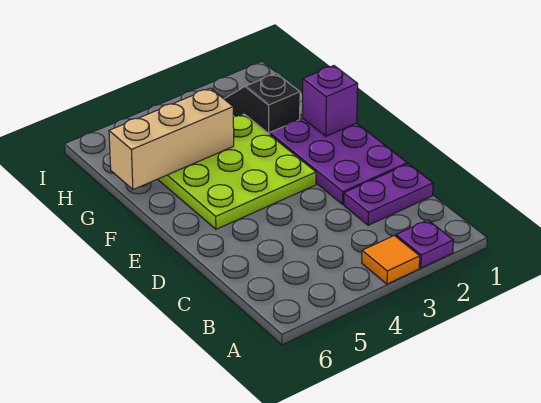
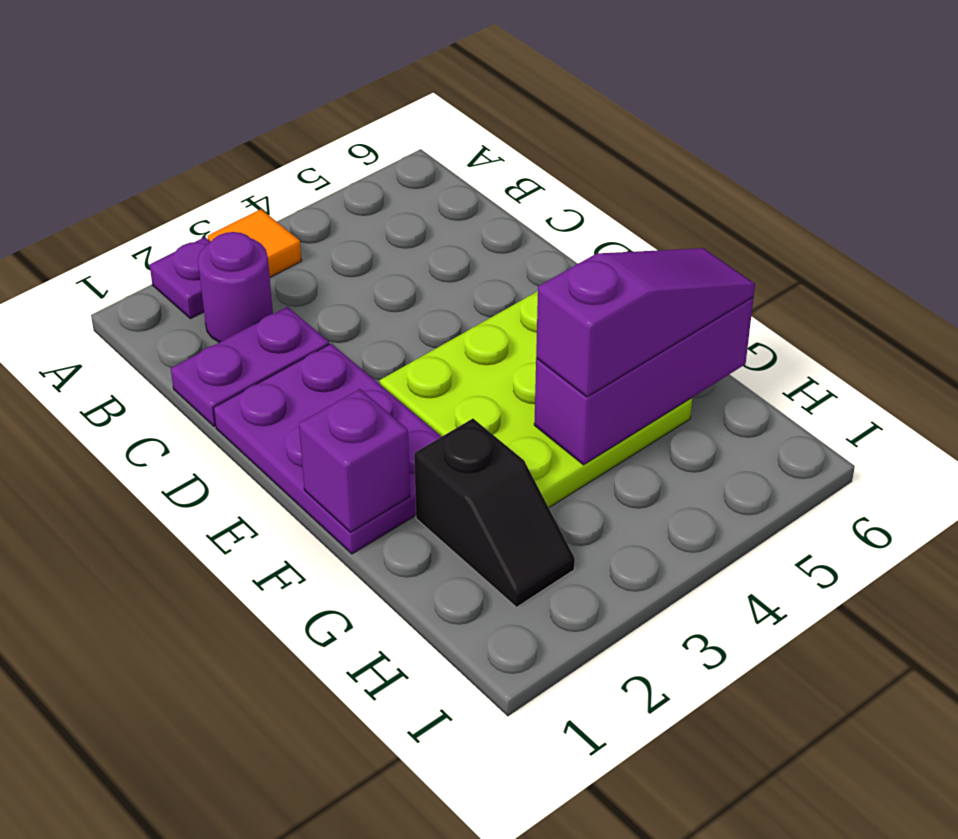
none -> purple round brick B2 level 1
tan brick G4:G6 level 2 -> purple brick G4:G6 level 2
none -> purple slope G4:G6 level 3 top 4

